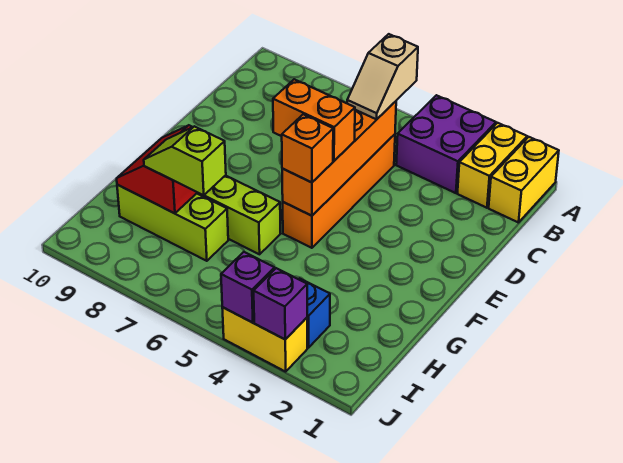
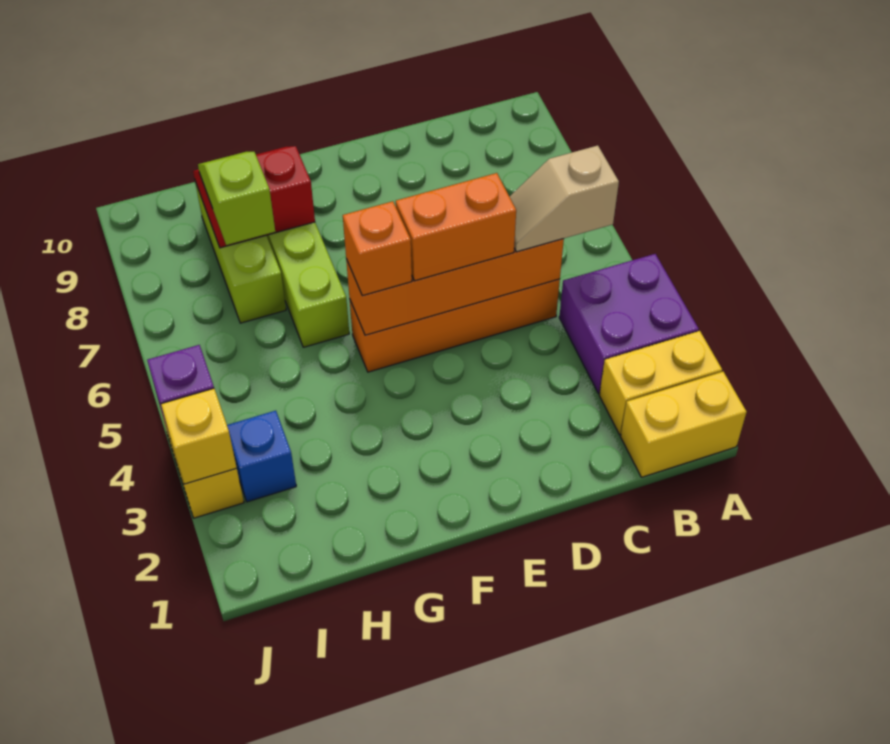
orange brick E5:E6 level 3 -> orange brick D5:E5 level 3
purple brick J3 level 2 -> yellow brick J3 level 2

